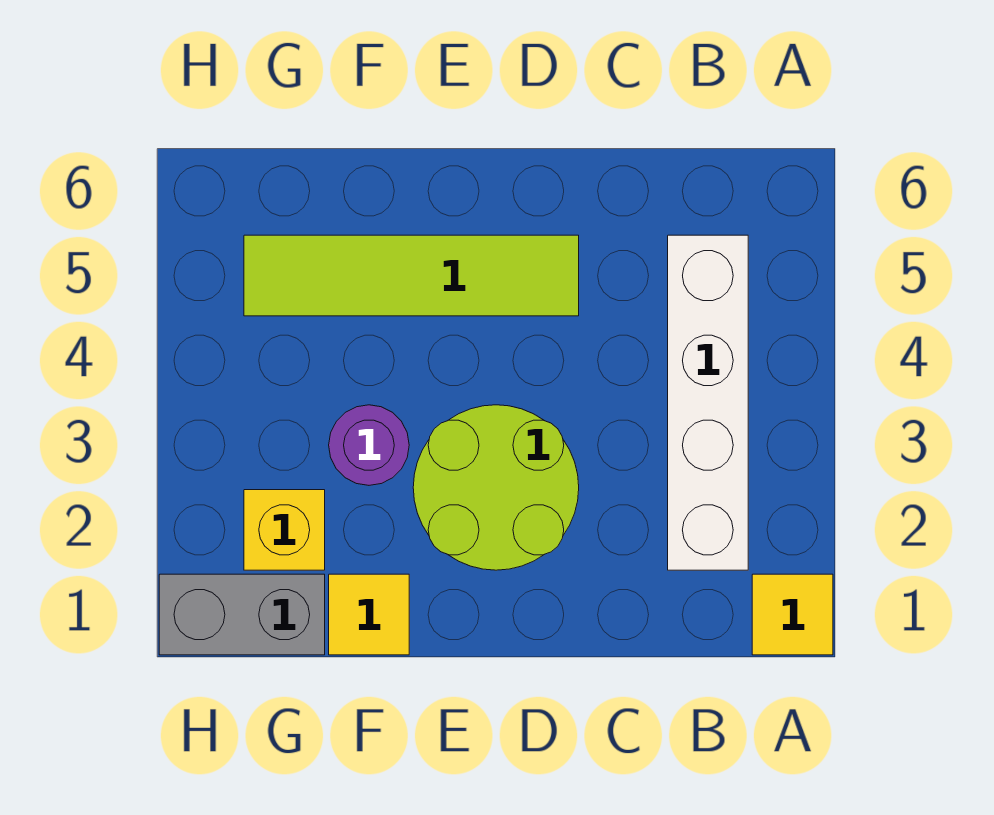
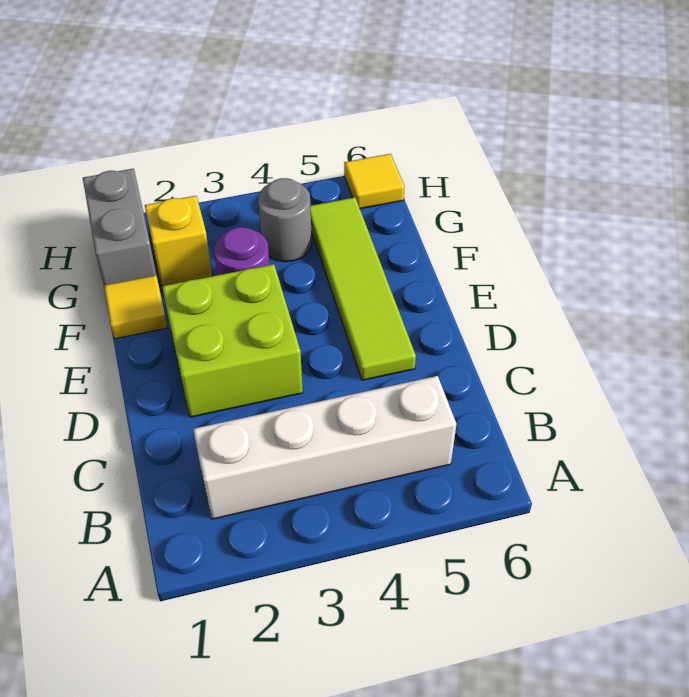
yellow tile A1 level 1 -> yellow tile H6 level 1
lime round brick D2:E3 level 1 -> lime brick D2:E3 level 1
none -> grey round brick G4 level 1

